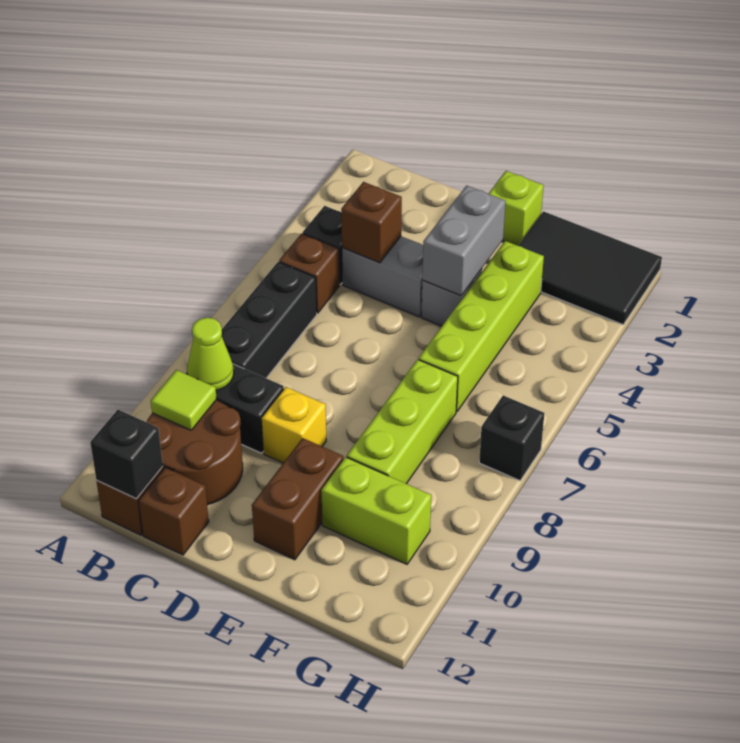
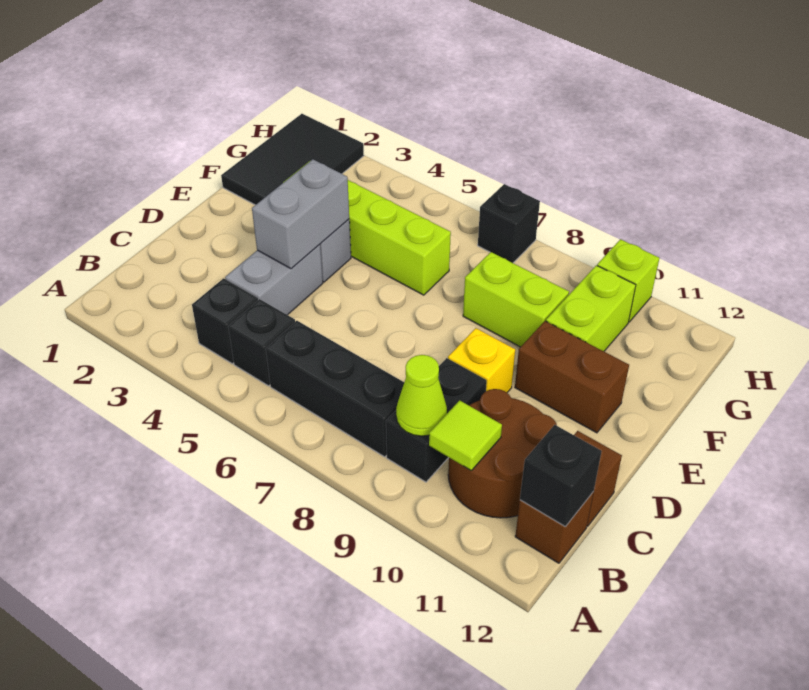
brown brick B5 level 1 -> black brick B5 level 1
brown brick C4 level 2 -> none
lime brick E1 level 1 -> lime brick H10 level 1
grey brick E3:E4 level 2 -> grey brick D4:E4 level 2
lime brick F7:F9 level 1 -> lime brick F8:F9 level 1

